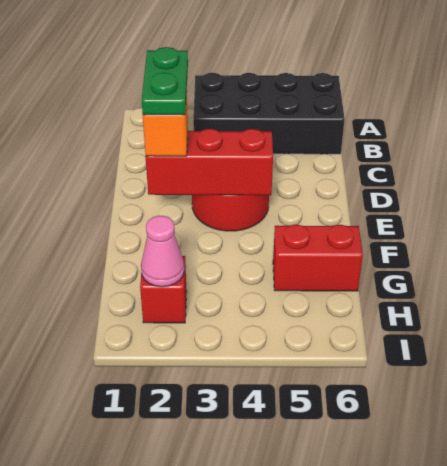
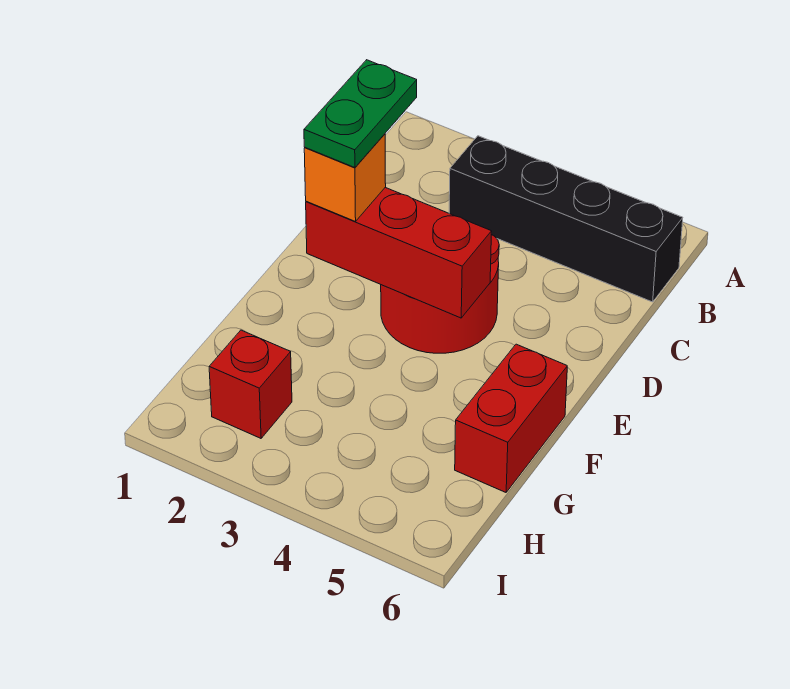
black brick A3:B6 level 1 -> black brick B3:B6 level 1
red brick G5:G6 level 1 -> red brick F6:G6 level 1
pink cone H2 level 2 -> none

